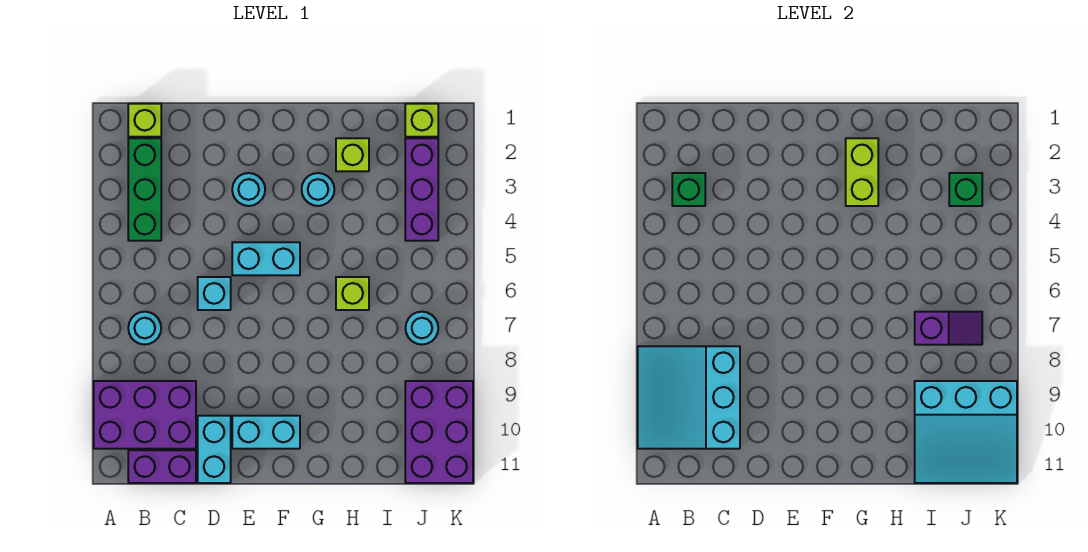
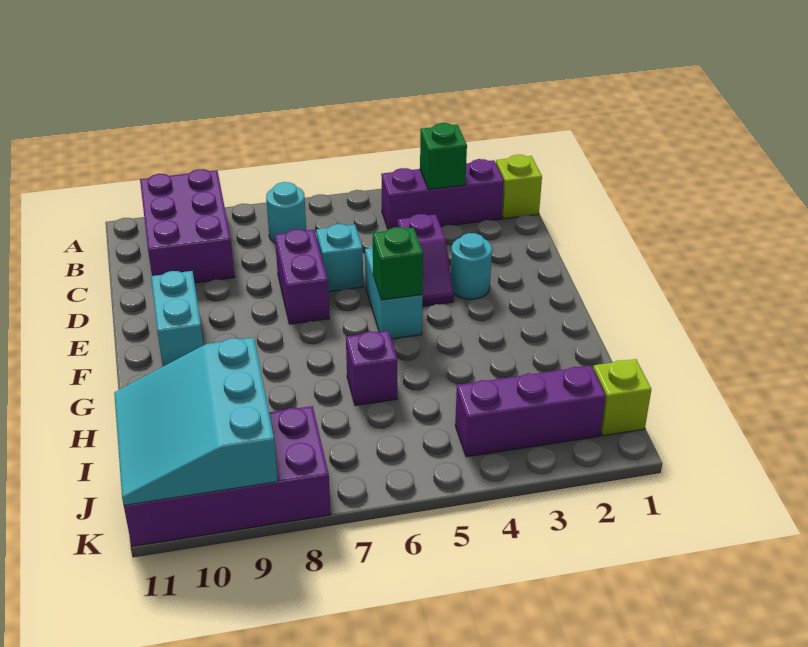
cyan slope A8:C10 level 2 top C -> none
green brick B2:B4 level 1 -> purple brick B2:B4 level 1
purple brick B11:C11 level 1 -> purple brick D7:E7 level 1
cyan brick D10:D11 level 1 -> none
lime brick G2:G3 level 2 -> none
cyan round brick G3 level 1 -> none
lime brick H2 level 1 -> none
lime brick H6 level 1 -> purple brick H6 level 1
purple slope I7:J7 level 2 top I -> purple slope D4:E4 level 1 top D
green brick J3 level 2 -> green brick F5 level 2
cyan round brick J7 level 1 -> none
purple brick J9:K11 level 1 -> purple brick J8:K11 level 1

